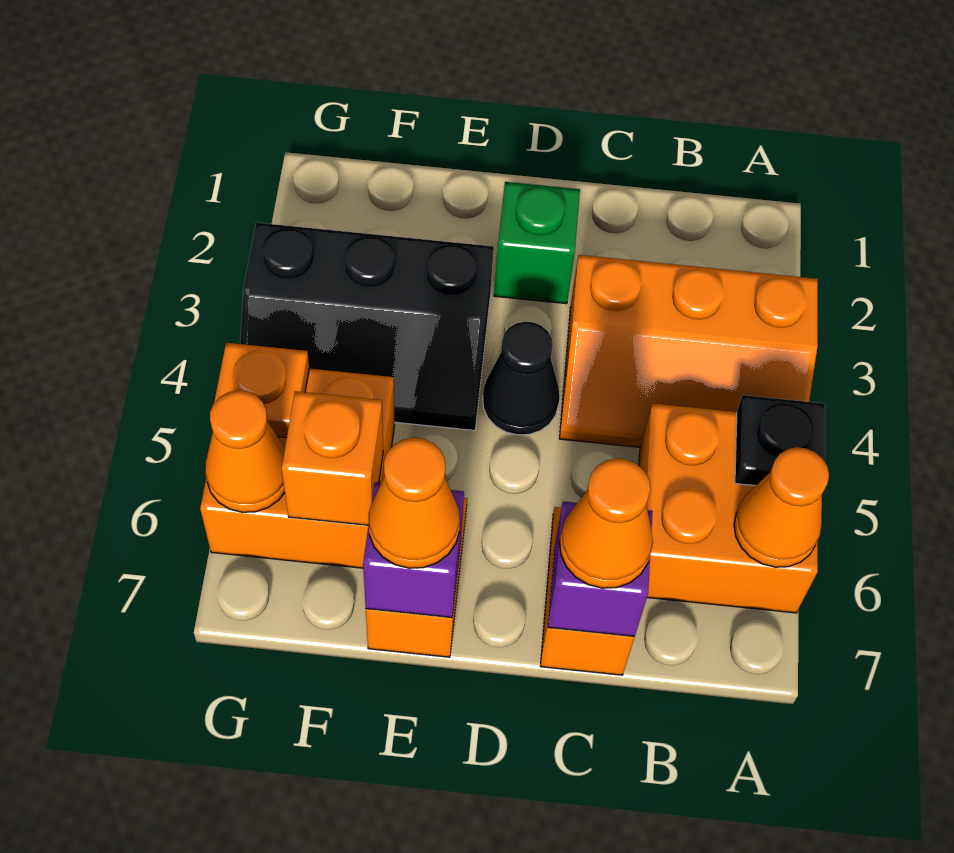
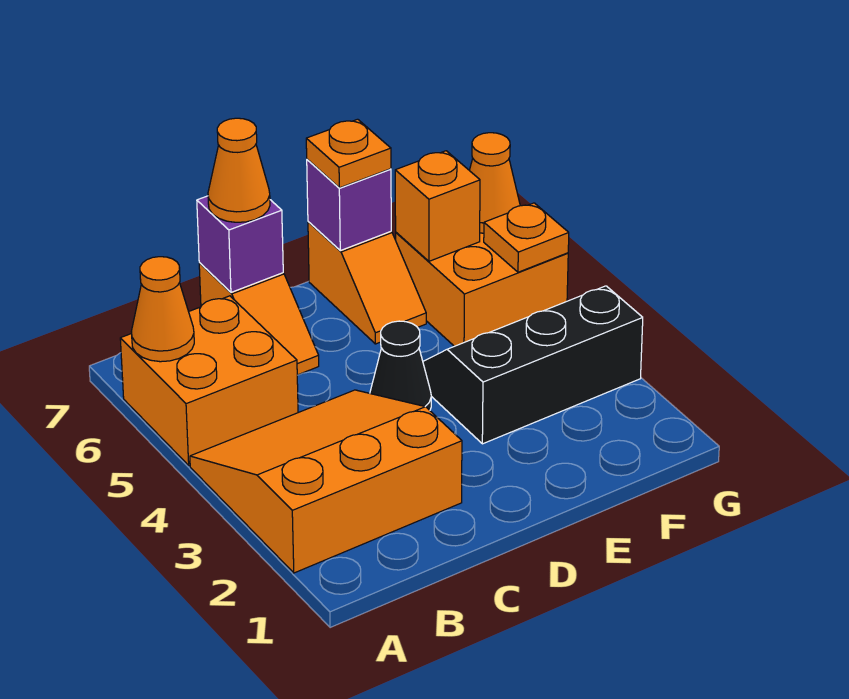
orange slope A3:C4 level 1 top 3 -> orange slope A2:C4 level 1 top 2
black plate A5 level 2 -> none
green brick D2 level 1 -> none
orange cone E7 level 3 -> orange plate E7 level 3

